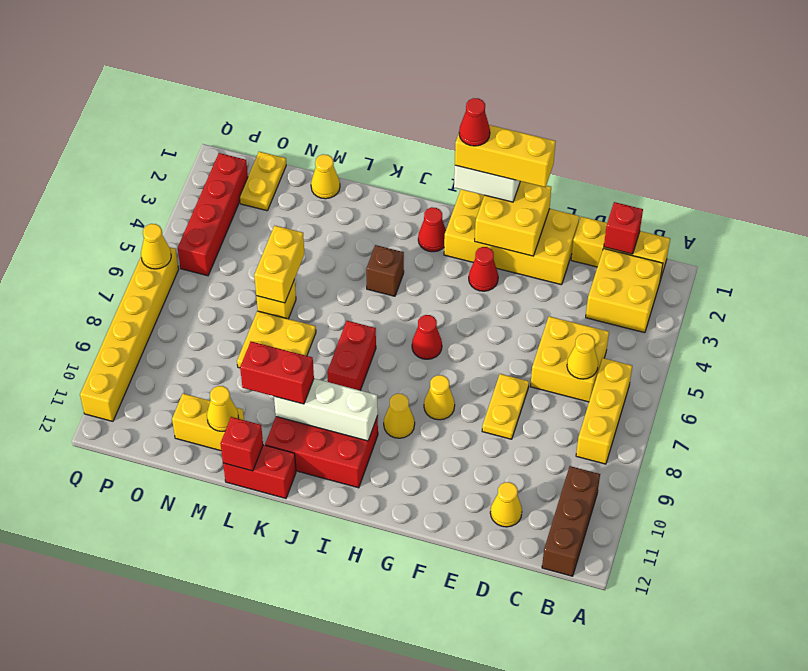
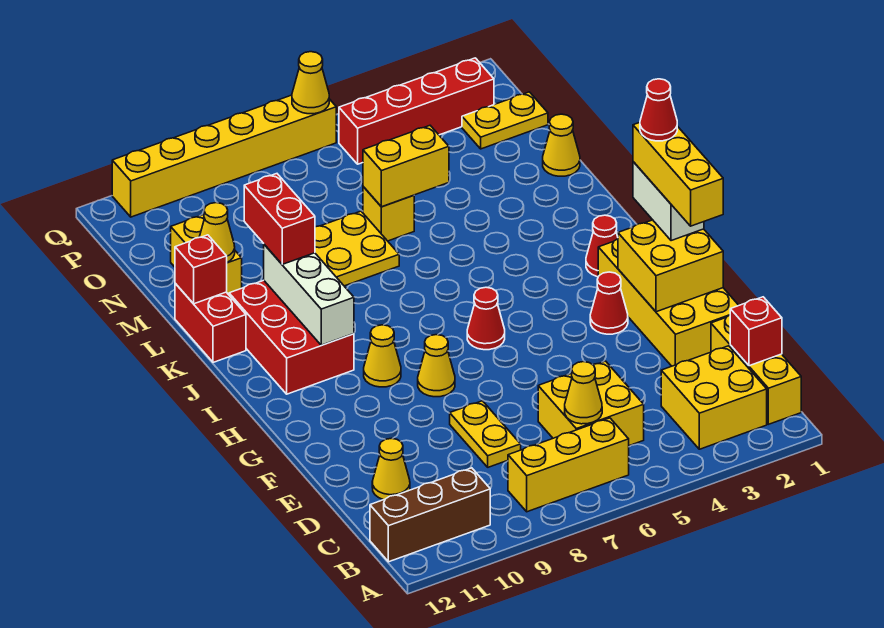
yellow plate E7:E8 level 1 -> yellow plate D8:E8 level 1
brown brick J4 level 1 -> none
red brick J7:J8 level 1 -> none

